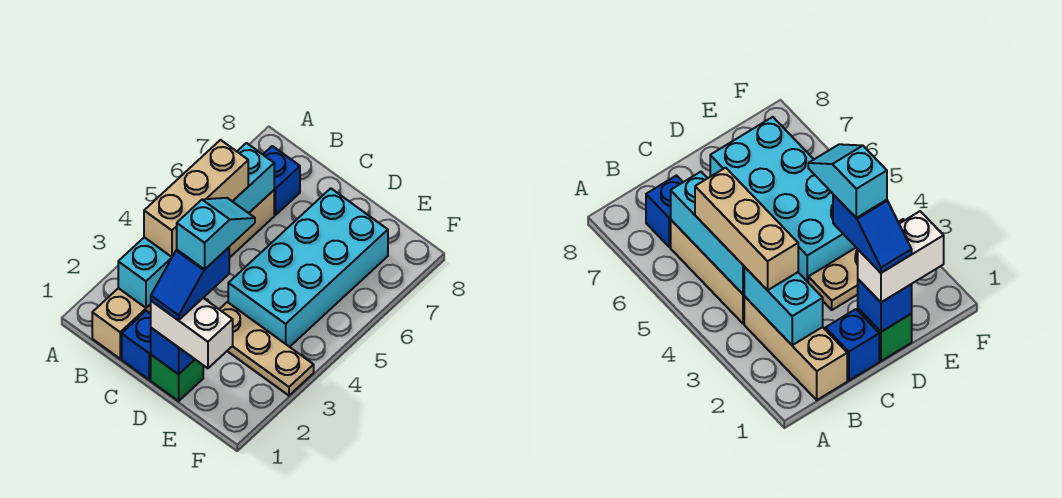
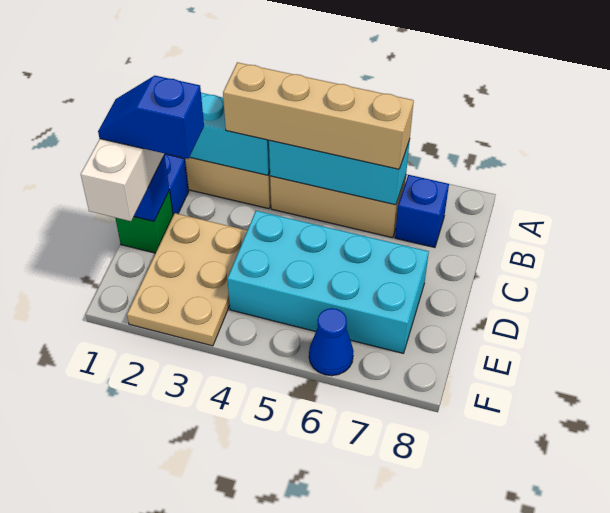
tan brick B3:B5 level 3 -> tan brick B3:B6 level 3
cyan slope D2:D3 level 5 top 2 -> none
tan plate D3:F3 level 1 -> tan plate D2:F3 level 1
none -> blue cone F6 level 1

